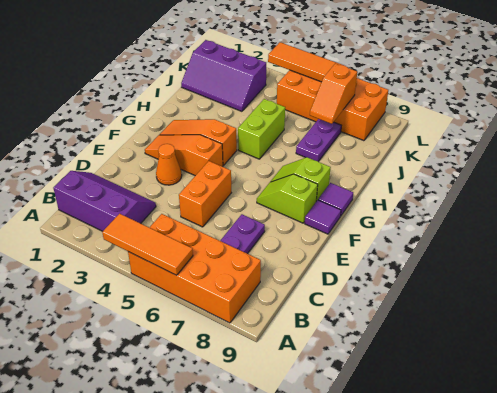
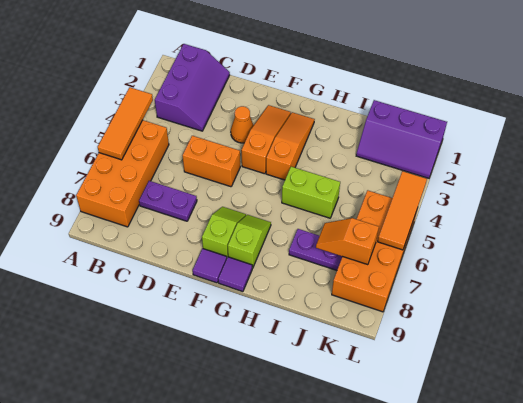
purple slope J1:K3 level 1 top K -> purple slope J1:L2 level 1 top 1

